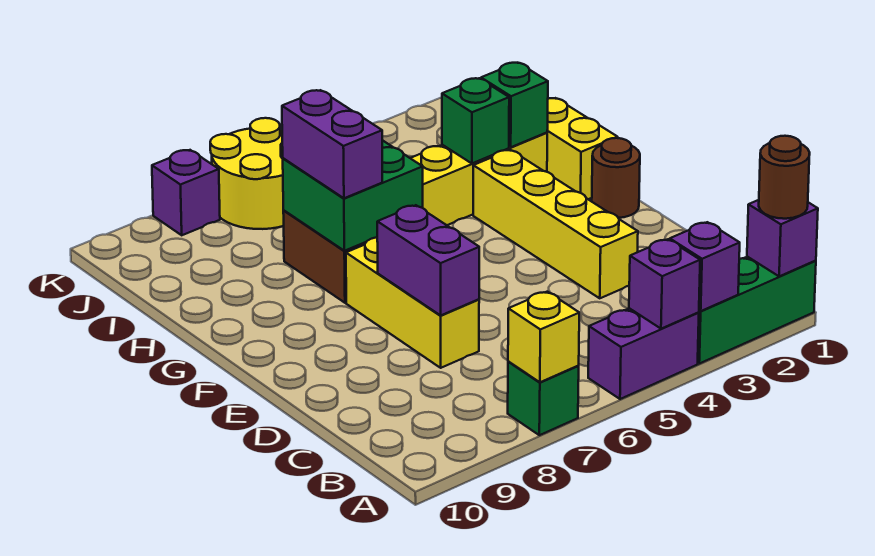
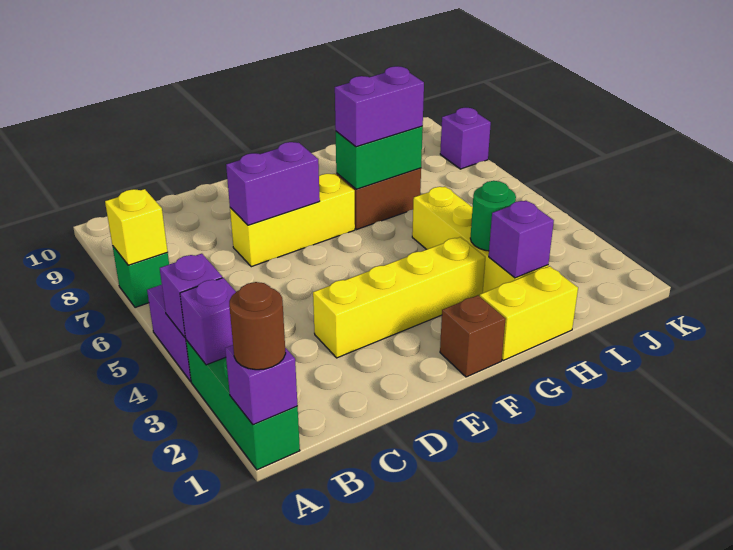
brown round brick F1 level 1 -> brown brick F1 level 1
green brick G6:H7 level 2 -> green brick G7:H7 level 2
green brick H2 level 2 -> purple brick H2 level 2
green brick H3 level 2 -> green round brick H3 level 2
yellow round brick J6:K7 level 1 -> none

